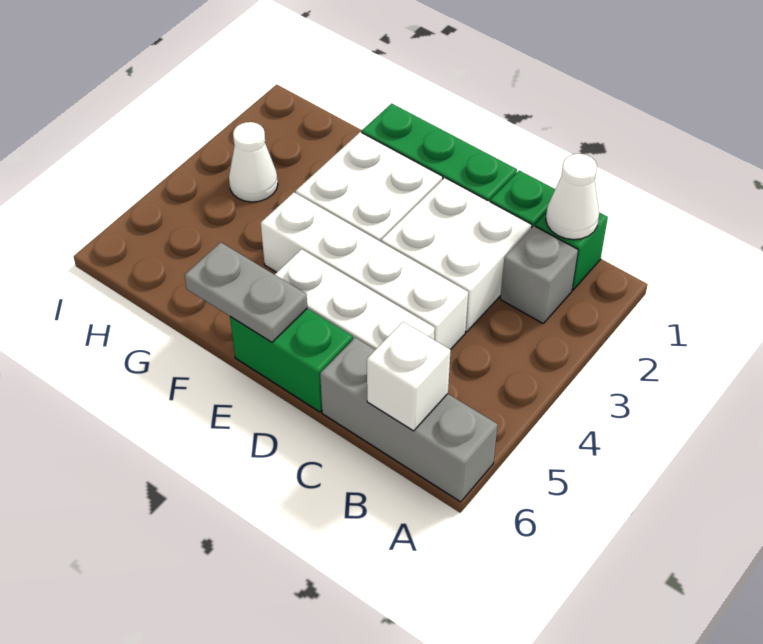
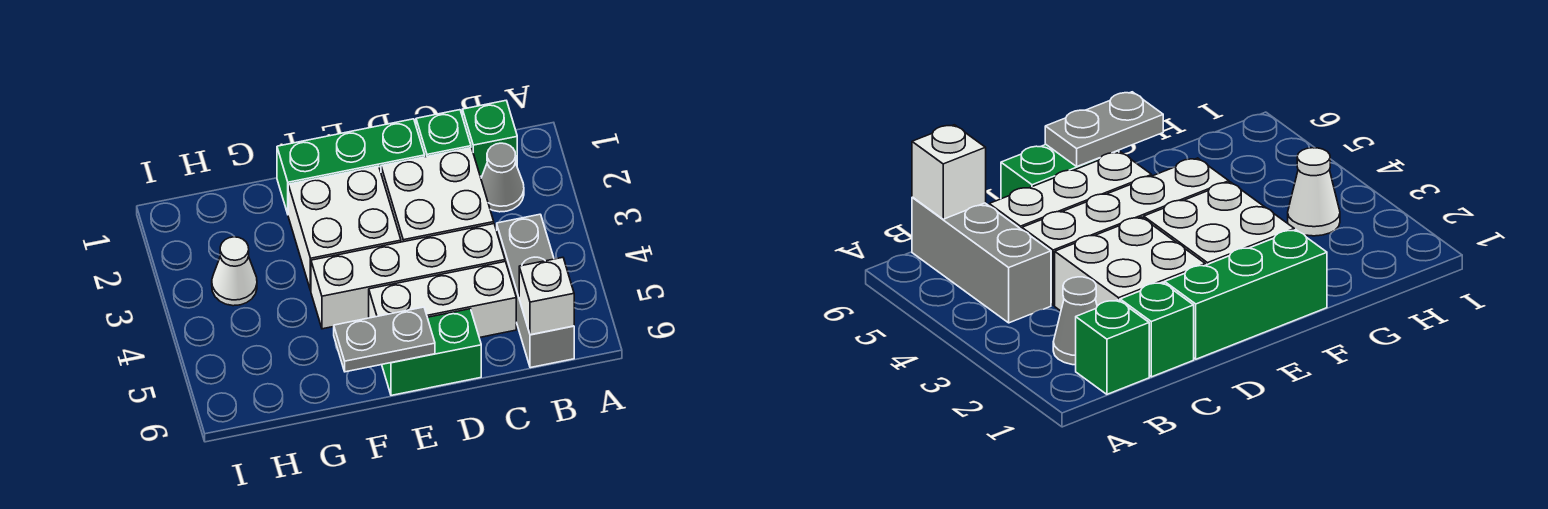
grey brick A6:C6 level 1 -> grey brick B4:B6 level 1
white cone B1 level 2 -> none
grey brick B2 level 1 -> grey cone B2 level 1

